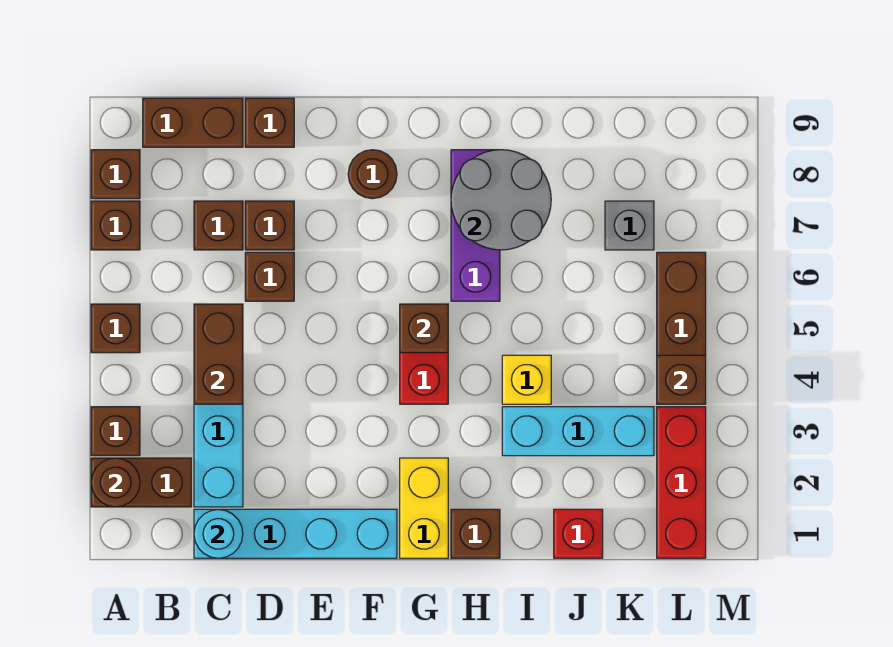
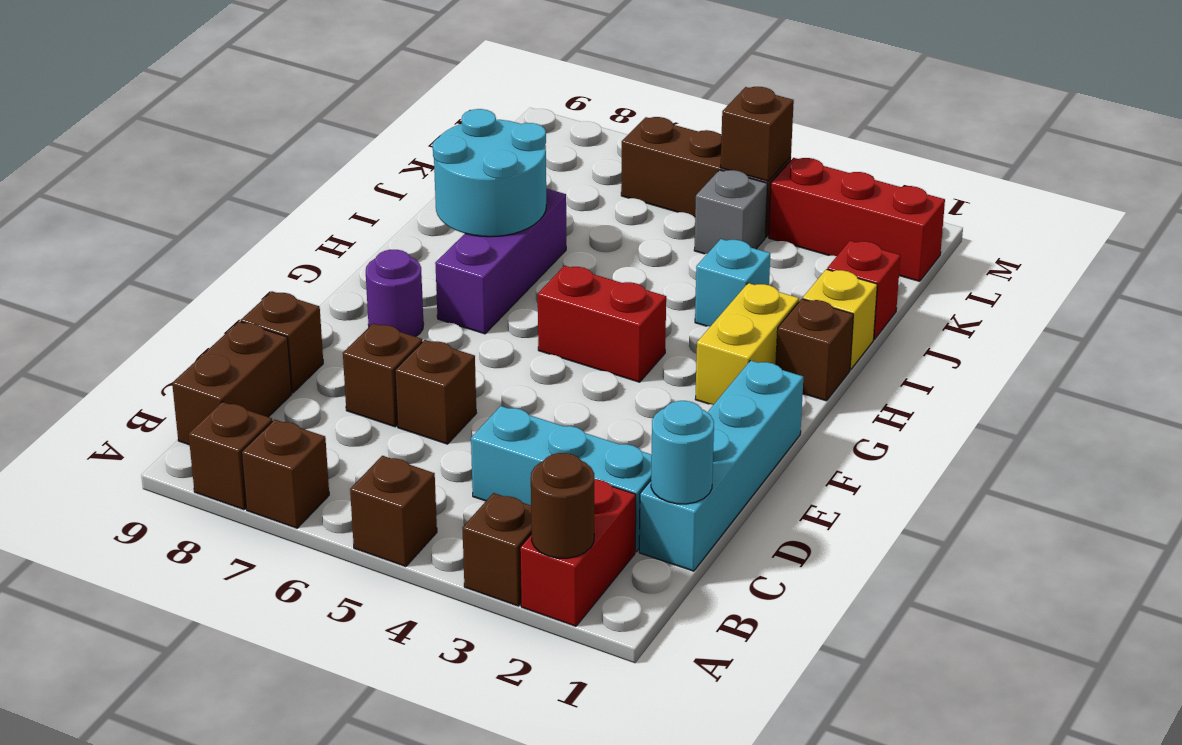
brown brick A2:B2 level 1 -> red brick A2:B2 level 1
brown brick C4:C5 level 2 -> none
brown brick C7 level 1 -> none
brown round brick F8 level 1 -> purple round brick F8 level 1
yellow brick G1:G2 level 1 -> yellow brick G2:H2 level 1
brown brick G5 level 2 -> none
purple brick H6:H8 level 1 -> purple brick G7:I7 level 1
grey round brick H7:I8 level 2 -> cyan round brick H7:I8 level 2
cyan brick I3:K3 level 1 -> cyan brick I3 level 1
yellow brick I4 level 1 -> yellow brick I1 level 1
grey brick K7 level 1 -> grey brick K4 level 1

